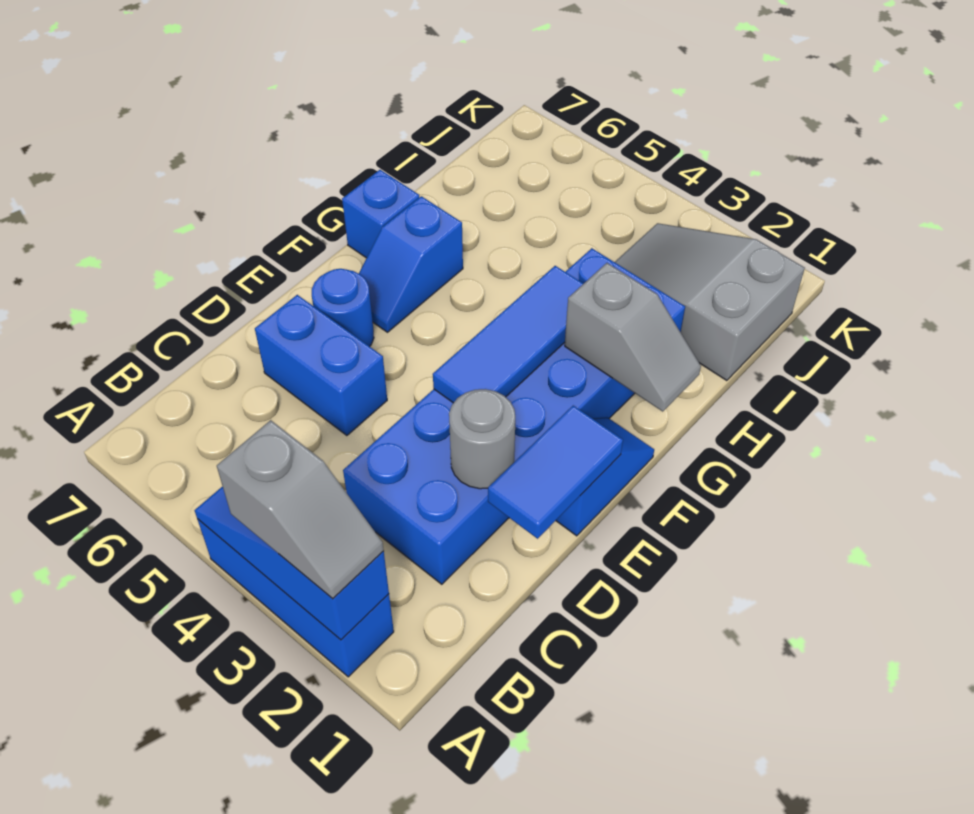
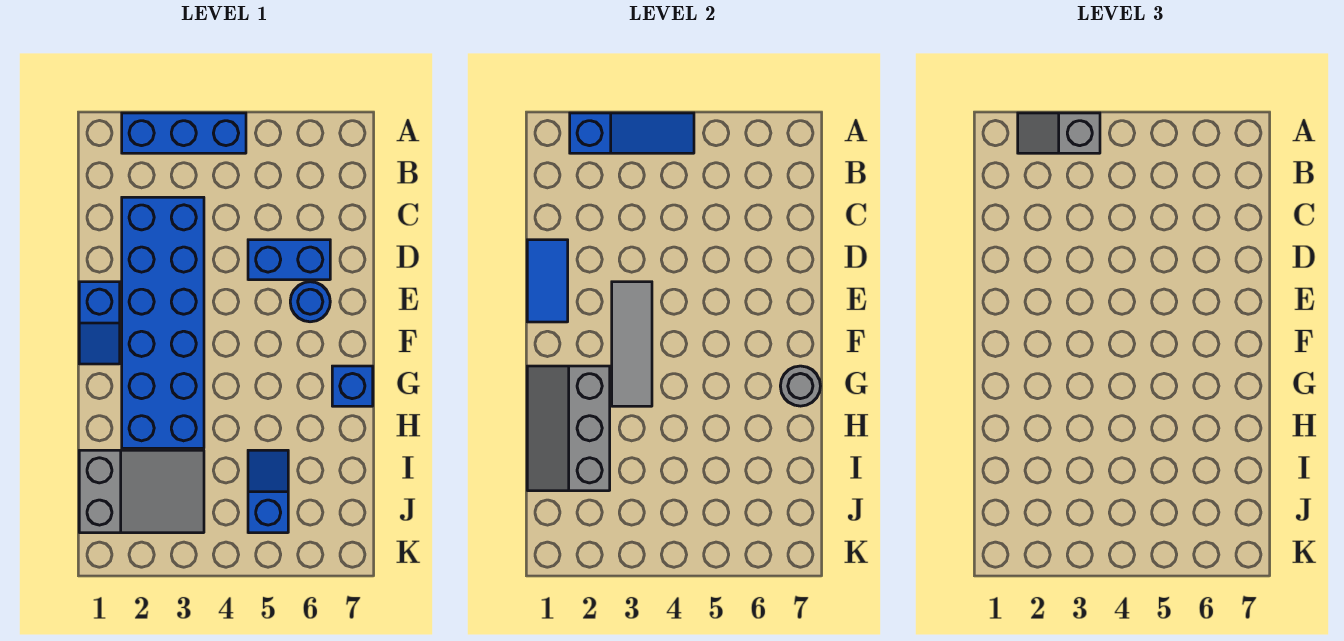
grey round brick D2 level 2 -> grey round brick G7 level 2
blue tile E3:G3 level 2 -> grey tile E3:G3 level 2
blue slope F6:G6 level 1 top G -> blue slope I5:J5 level 1 top J
grey slope G1:G2 level 2 top 2 -> grey slope G1:I2 level 2 top 2

